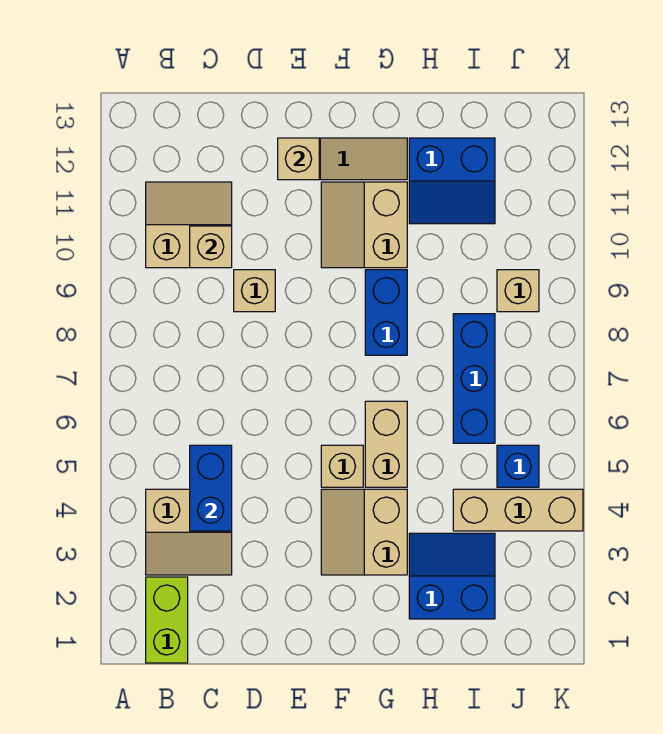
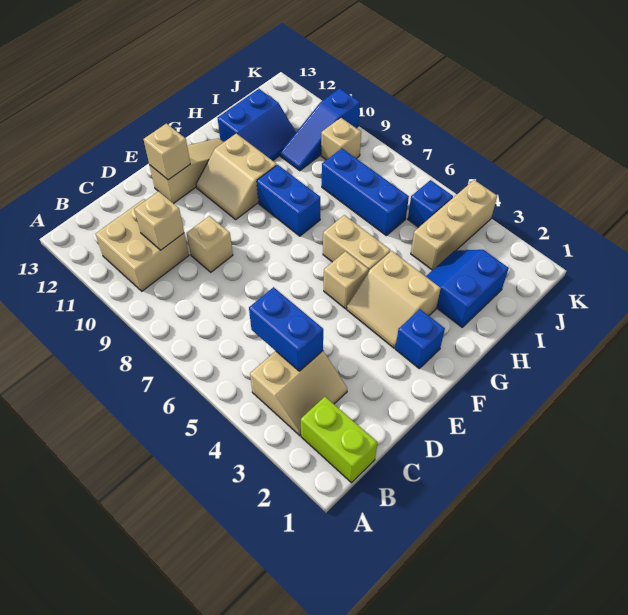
tan slope B10:C11 level 1 top 10 -> tan brick B10:C11 level 1
none -> blue brick F2 level 1
none -> blue slope I10:K10 level 1 top K

